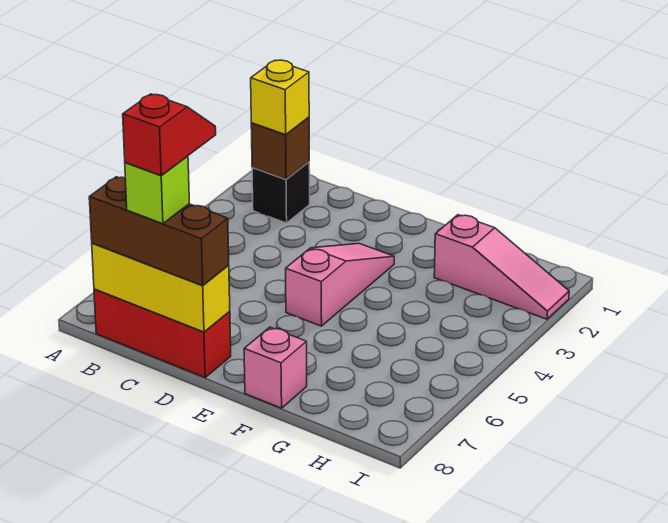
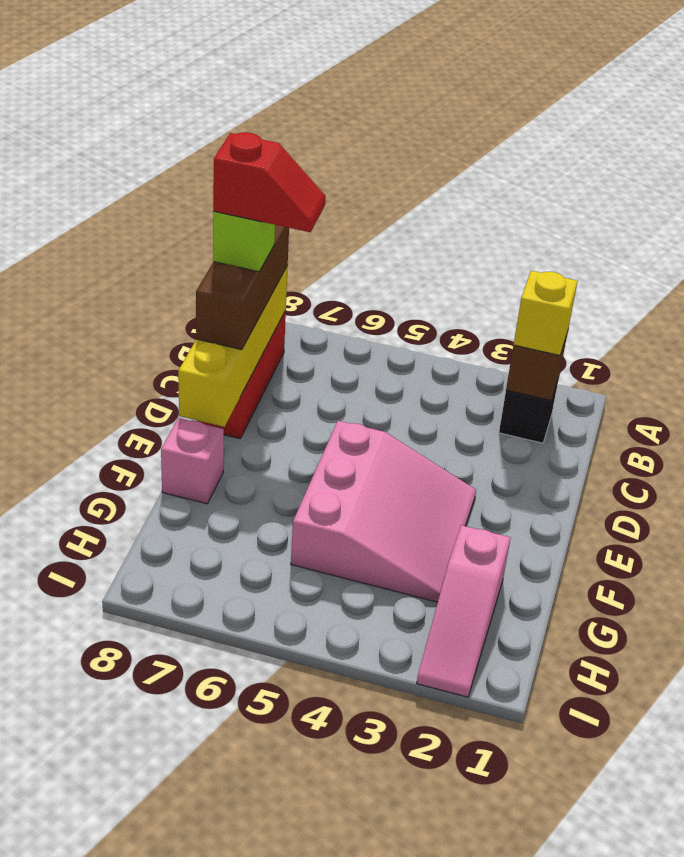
yellow brick B8:D8 level 2 -> yellow brick B8:E8 level 2
pink slope E3:E5 level 1 top 5 -> pink slope E3:G5 level 1 top 5

